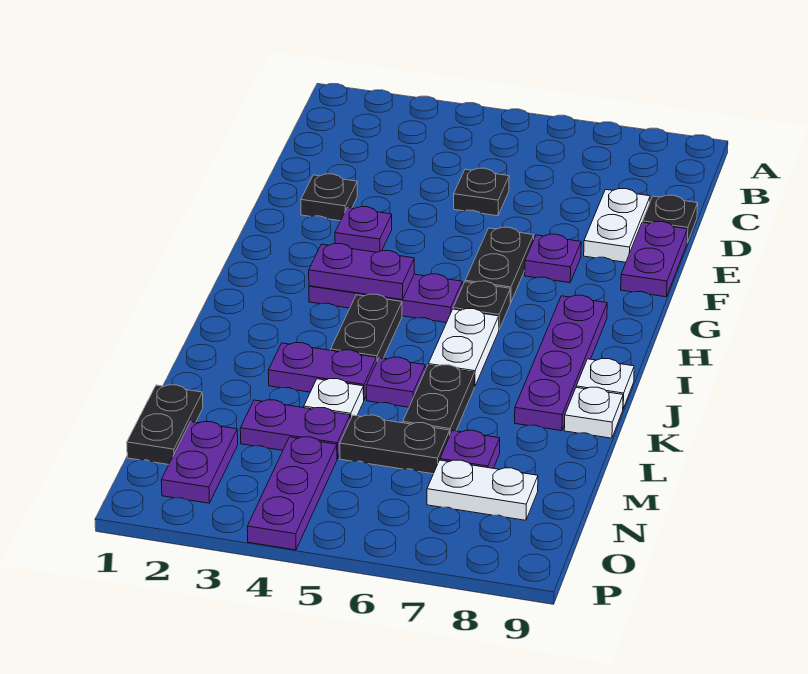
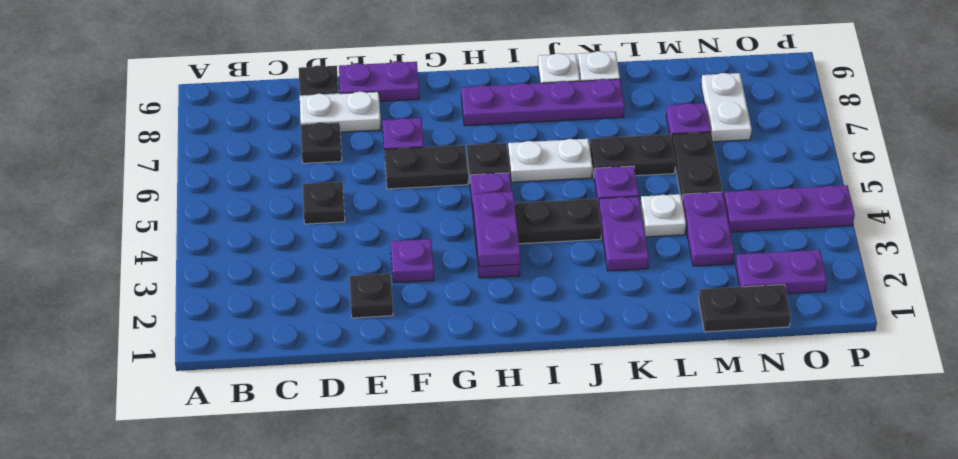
none -> black plate D7 level 1

